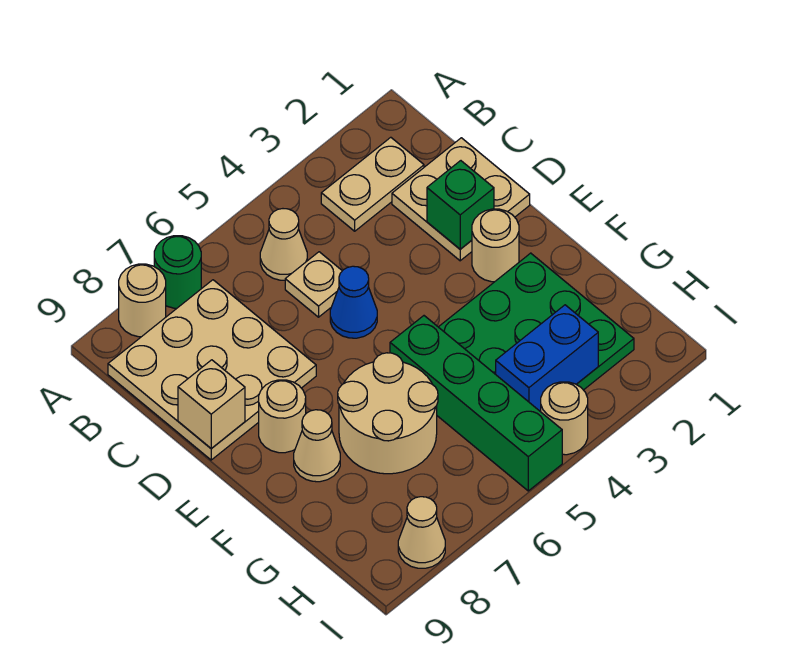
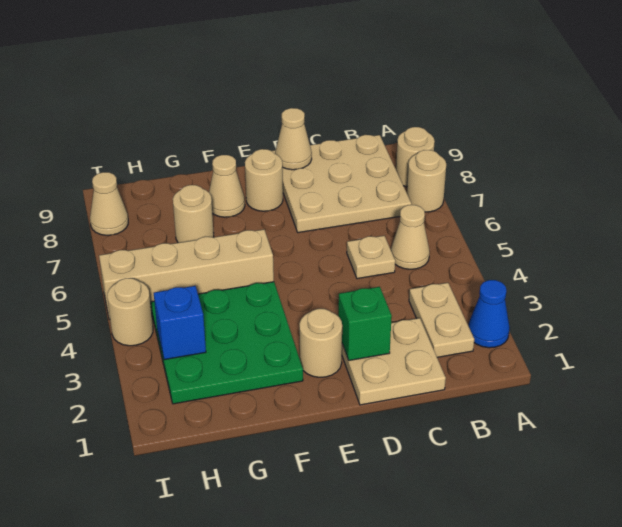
green round brick A7 level 1 -> tan round brick A7 level 1
blue cone D5 level 1 -> blue cone A2 level 1
tan brick D9 level 2 -> tan cone D9 level 2
green brick F5:I5 level 1 -> tan brick F5:I5 level 1
tan round brick F6:G7 level 1 -> tan round brick G7 level 1
blue brick H3:H4 level 2 -> blue brick H3 level 2

